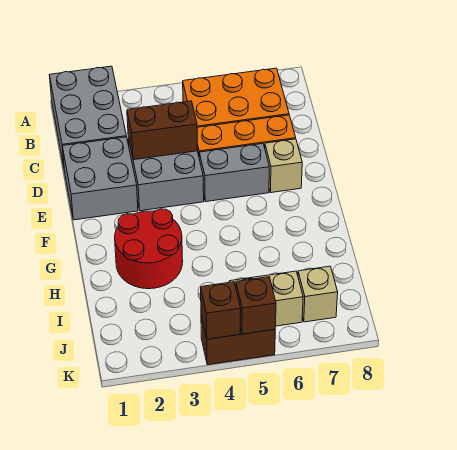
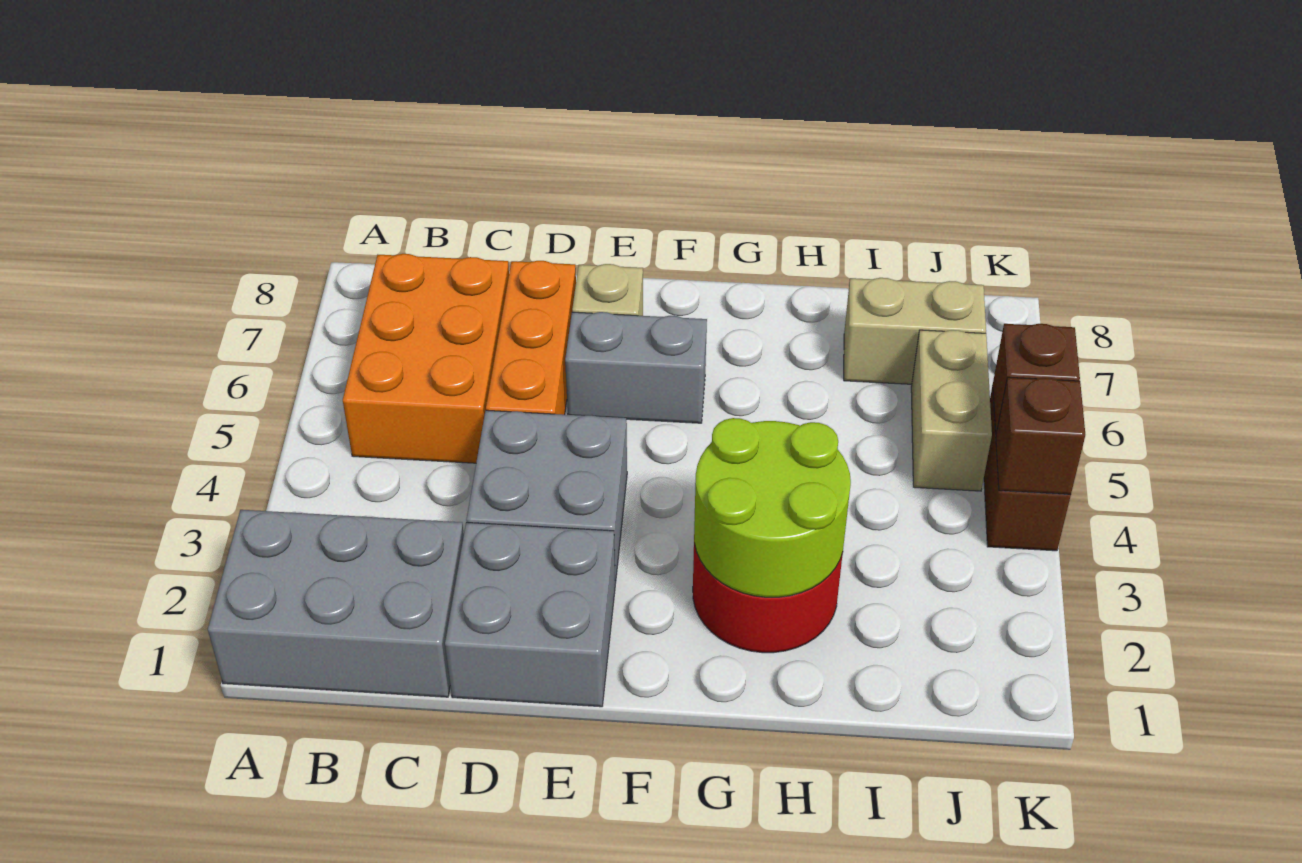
brown brick D3:D4 level 2 -> none
grey brick E5:E6 level 1 -> grey brick E6:F6 level 1
none -> lime round brick G2:H3 level 2
tan brick J7 level 1 -> tan brick I7:J7 level 1

